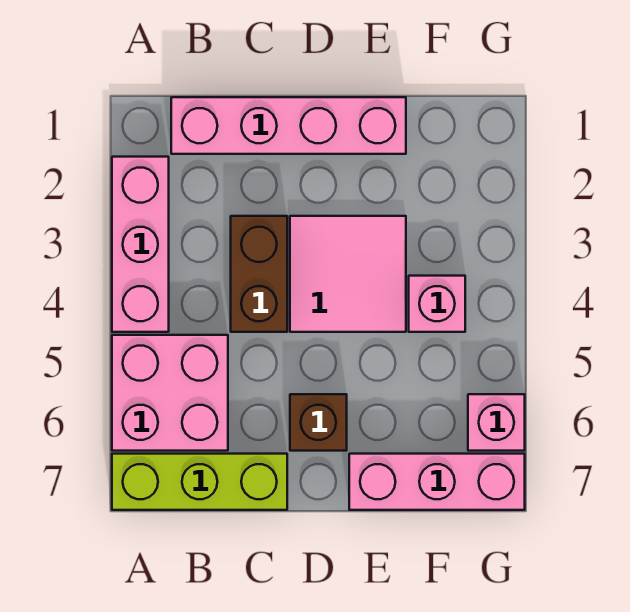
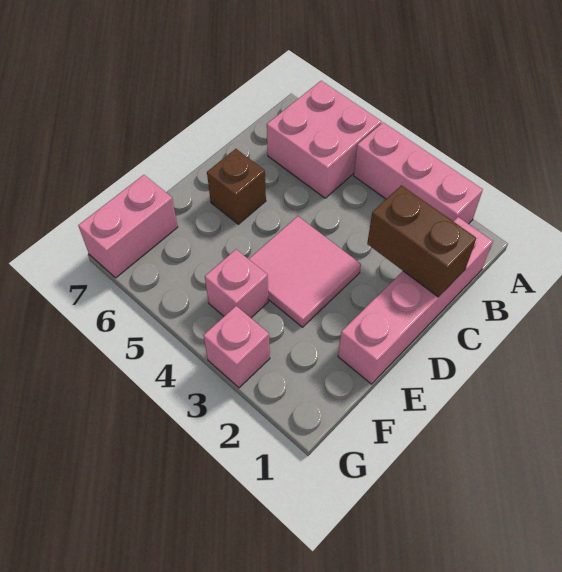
lime brick A7:C7 level 1 -> none
brown brick C3:C4 level 1 -> brown brick C1:C2 level 2
pink brick E7:G7 level 1 -> pink brick F7:G7 level 1
pink brick G6 level 1 -> pink brick G3 level 1

